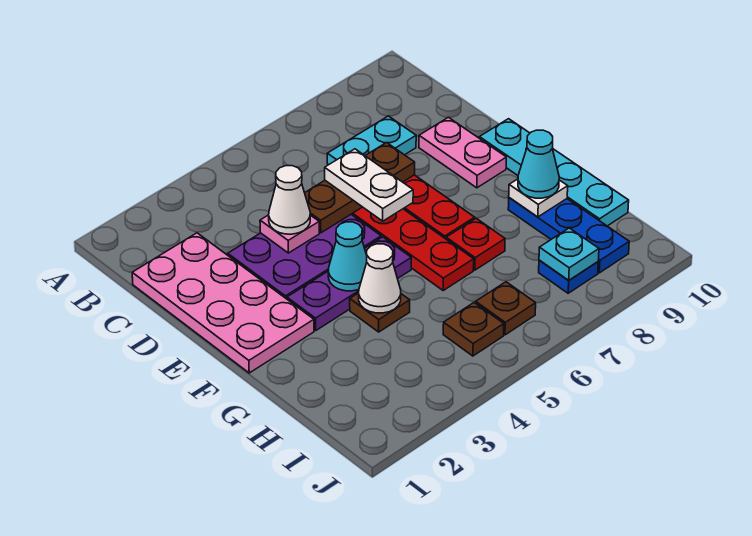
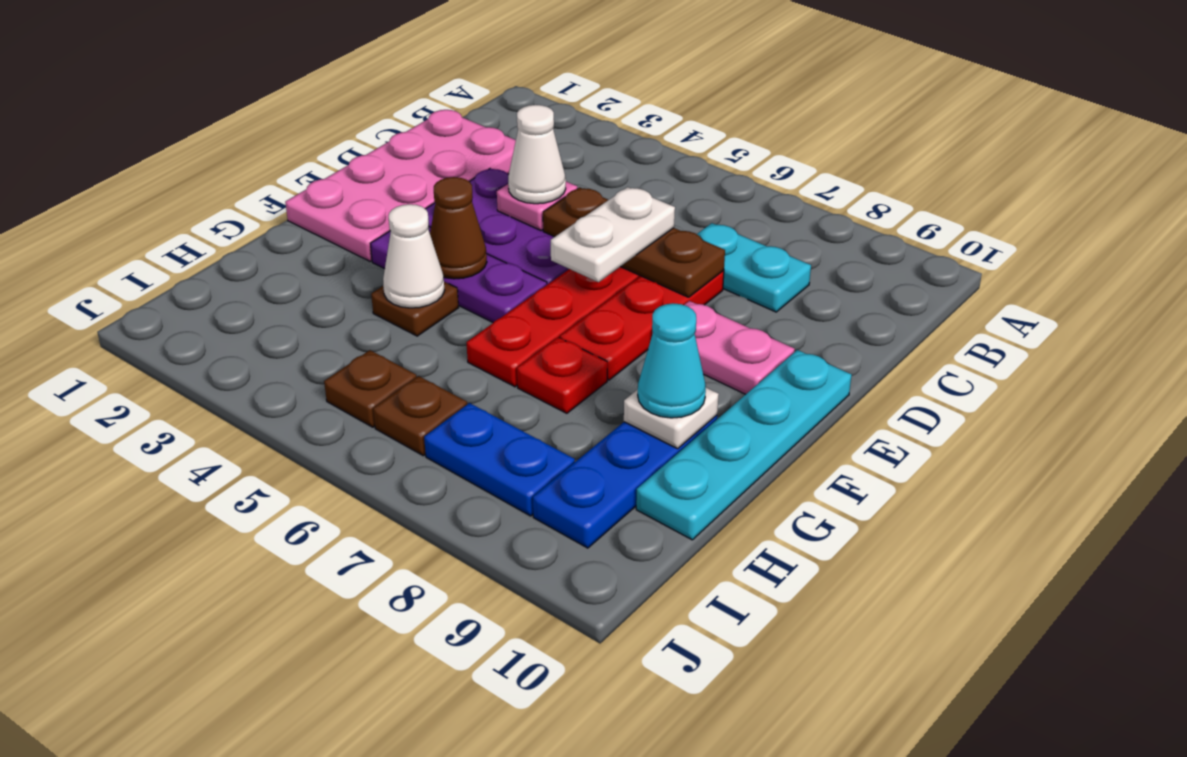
pink plate D9:E9 level 1 -> pink plate E8:E9 level 1
cyan cone F4 level 2 -> brown cone F4 level 2
blue plate I8 level 1 -> blue plate I7:I8 level 1
cyan plate I8 level 2 -> none

